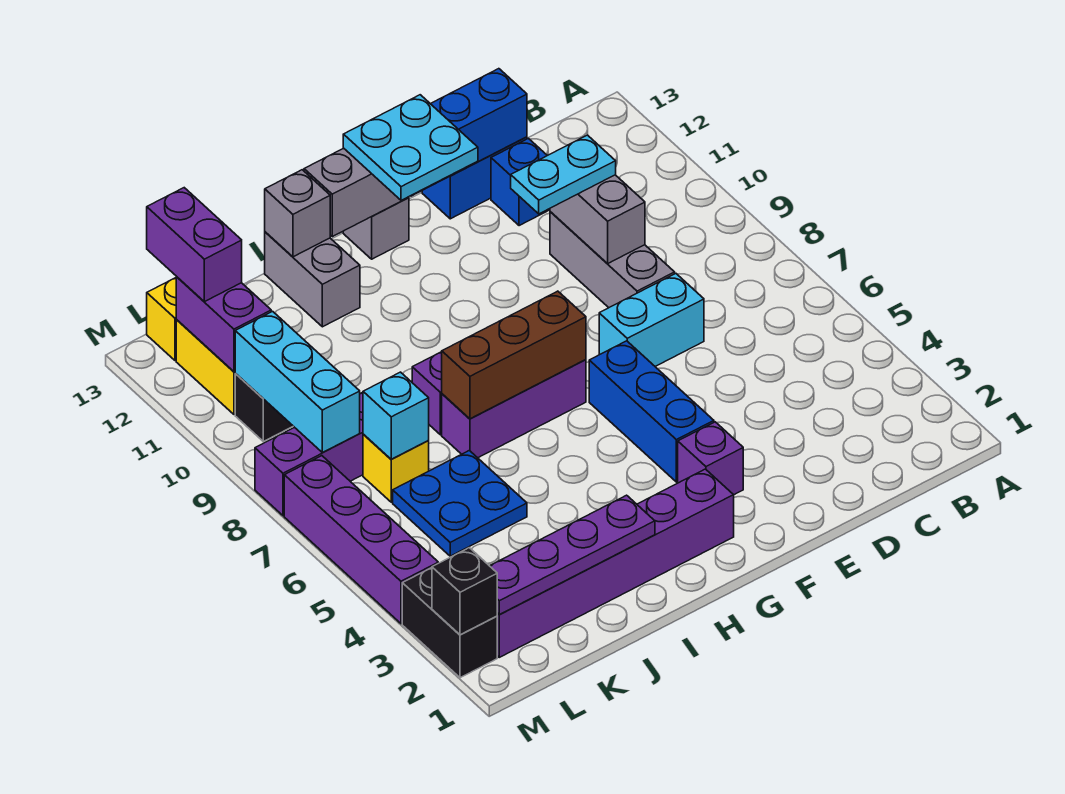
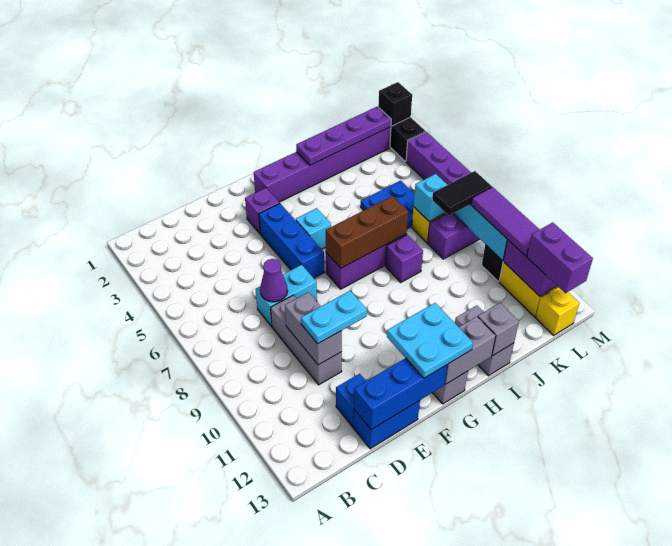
none -> purple cone D7 level 2
none -> cyan brick G5 level 1
none -> black tile K8:L8 level 3
none -> purple tile L9:L11 level 3

